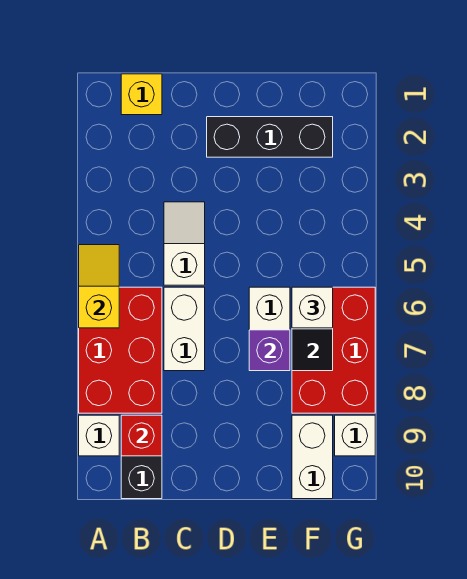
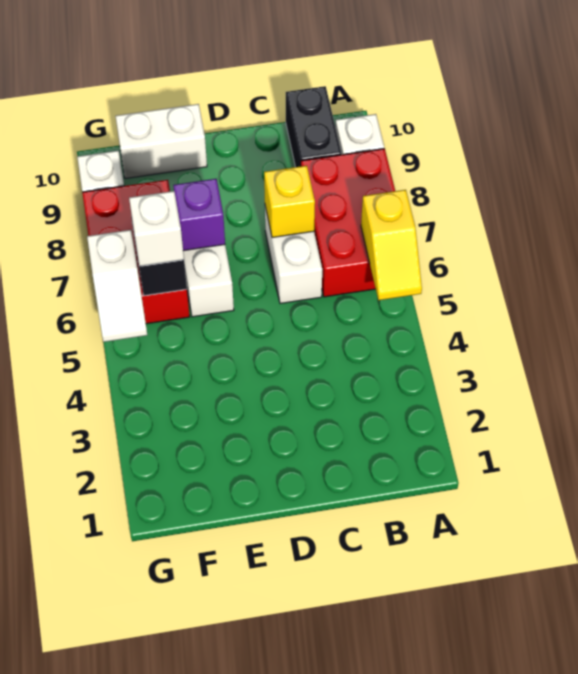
yellow brick B1 level 1 -> yellow brick C7 level 2
red brick B9 level 2 -> none
white slope C4:C5 level 1 top 5 -> white slope G5:G6 level 2 top 6
black brick D2:F2 level 1 -> none
white brick F9:F10 level 1 -> white brick E10:F10 level 1

